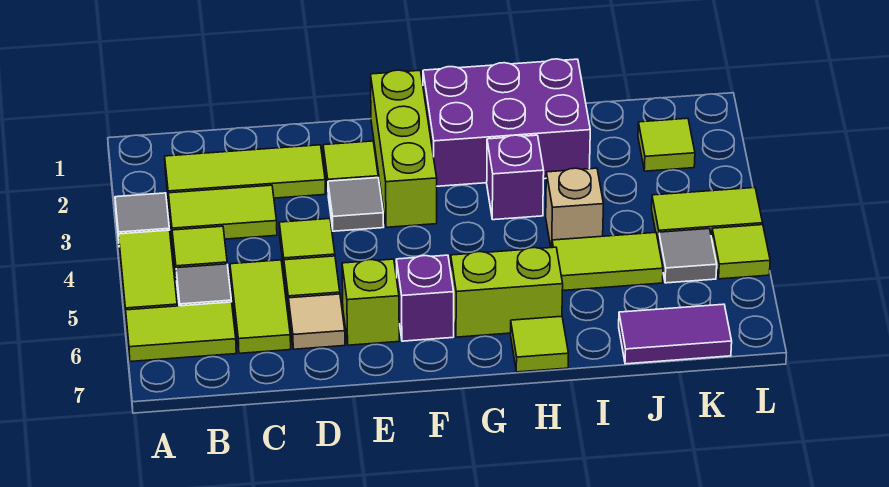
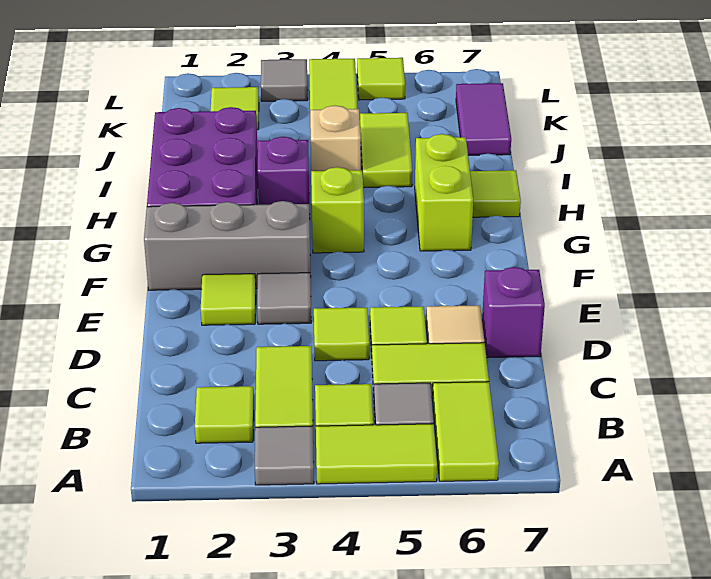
lime tile B2:D2 level 1 -> lime tile B2 level 1
lime brick E6 level 1 -> lime brick G4 level 1
lime brick F1:F3 level 1 -> grey brick F1:F3 level 1
purple brick F6 level 1 -> purple brick D7 level 1
grey tile K5 level 1 -> grey tile L3 level 1

